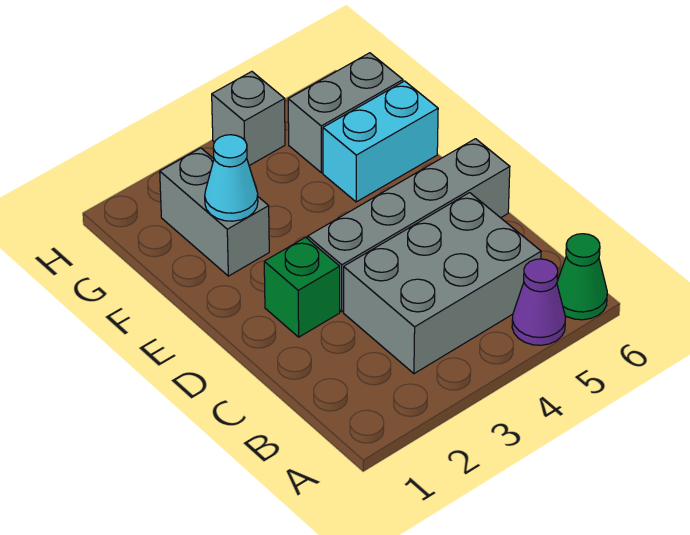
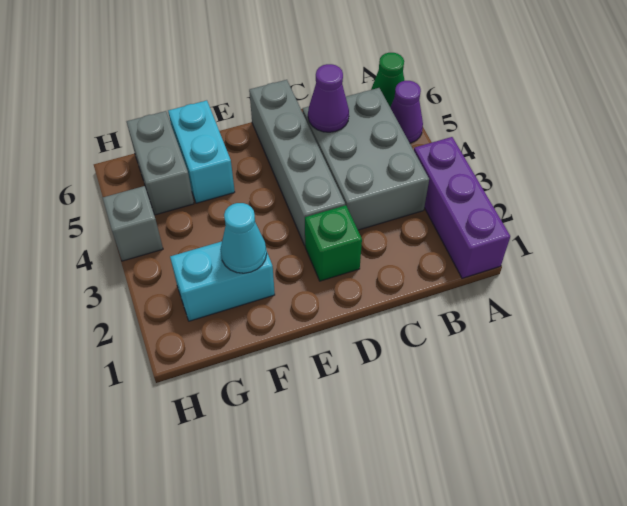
none -> purple brick A1:A3 level 1
none -> purple cone C5 level 2
grey brick F2:G2 level 1 -> cyan brick F2:G2 level 1

